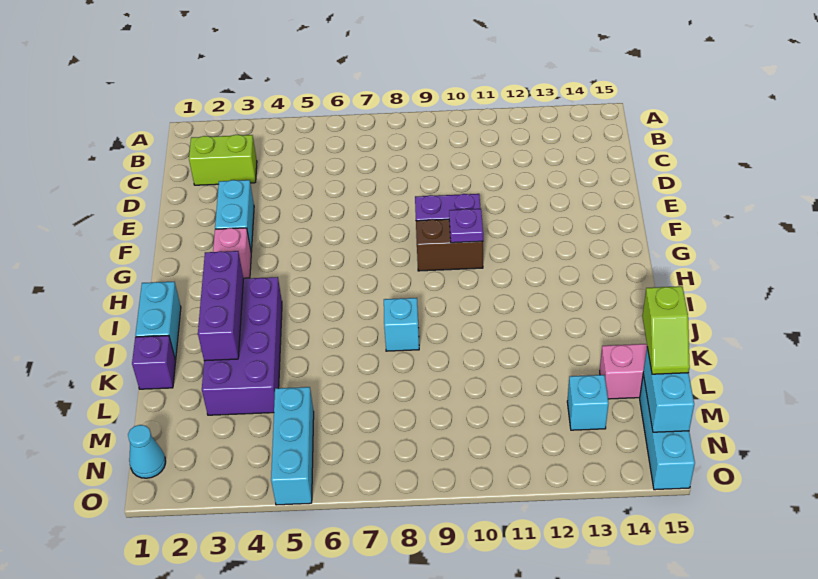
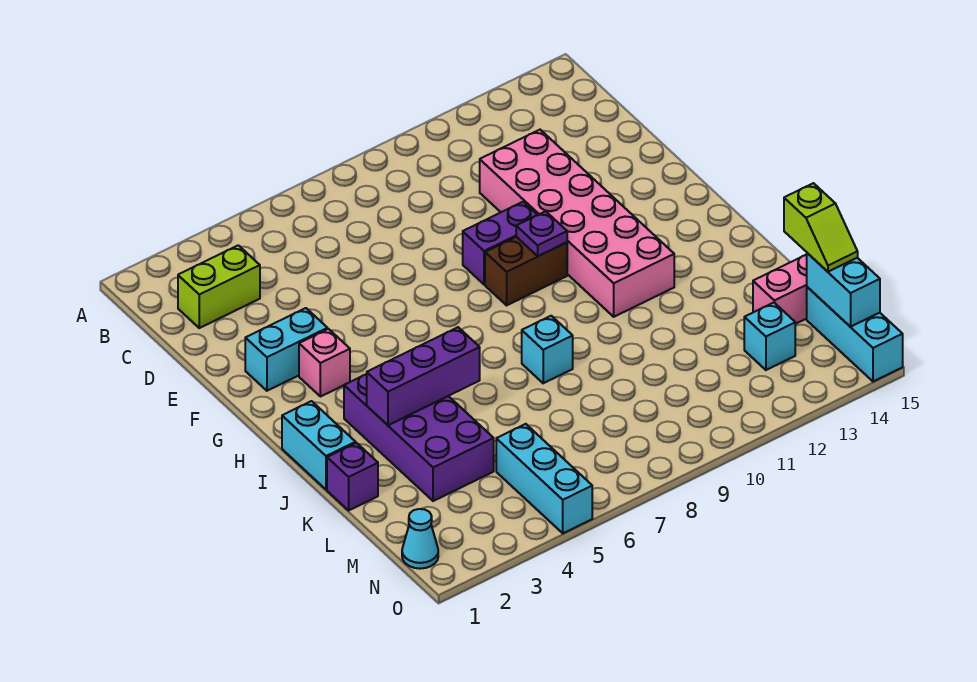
none -> pink brick D11:I12 level 1
cyan brick E3:F3 level 1 -> cyan brick F2:F3 level 1
purple brick I3:K3 level 2 -> purple brick J3:J5 level 2

